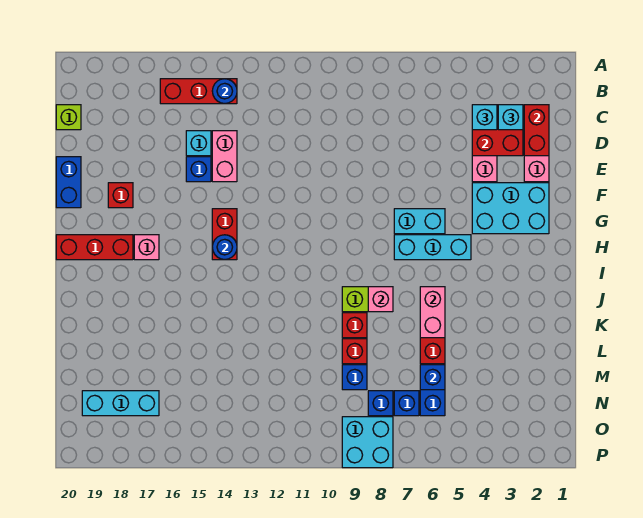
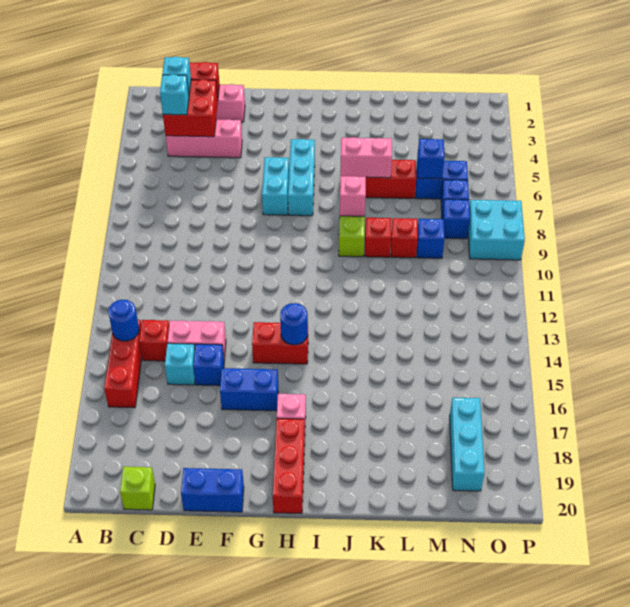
cyan brick F2:G4 level 1 -> none
none -> blue brick F16:G16 level 1
red brick F18 level 1 -> red brick C14 level 1

